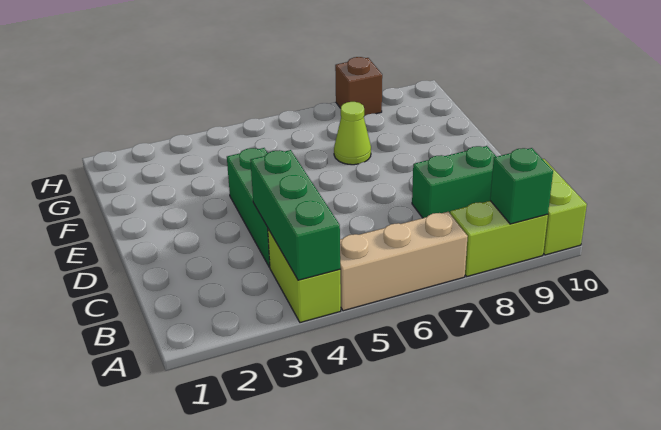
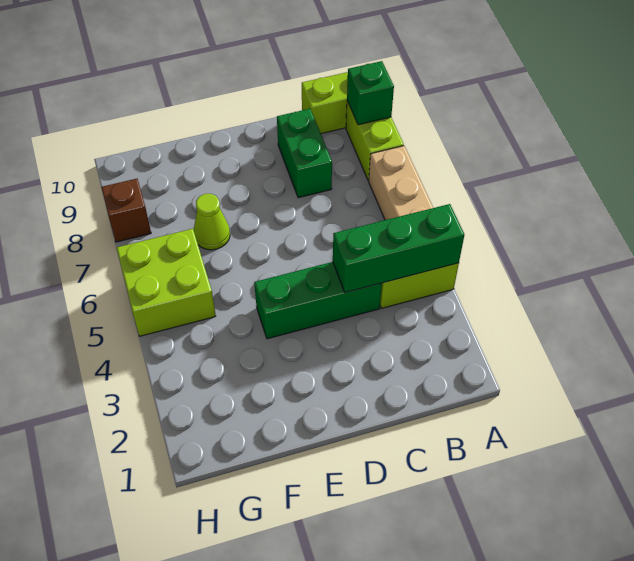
none -> lime brick G5:H6 level 1

